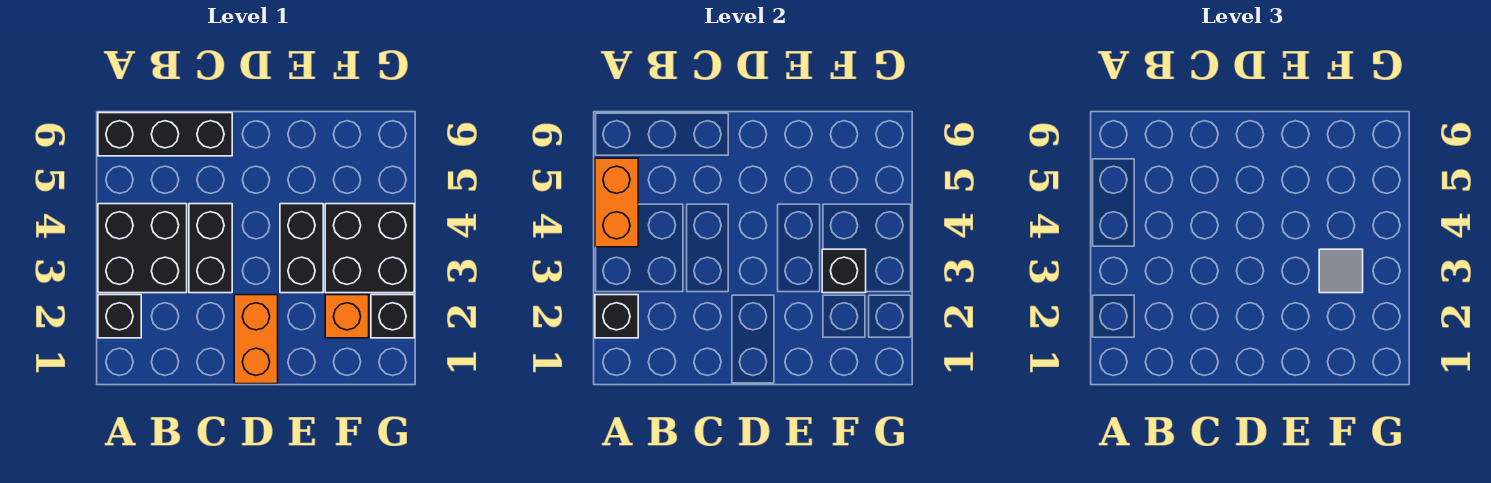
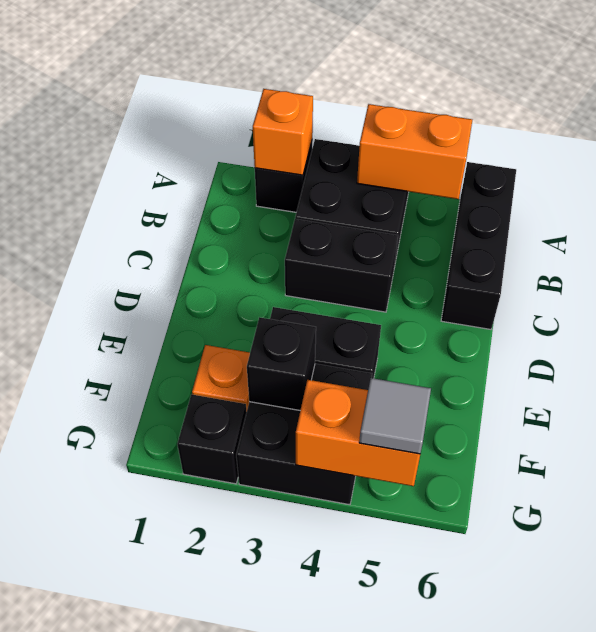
black brick A2 level 2 -> orange brick A2 level 2
orange brick D1:D2 level 1 -> orange brick G4:G5 level 2
grey tile F3 level 3 -> grey tile G5 level 3

